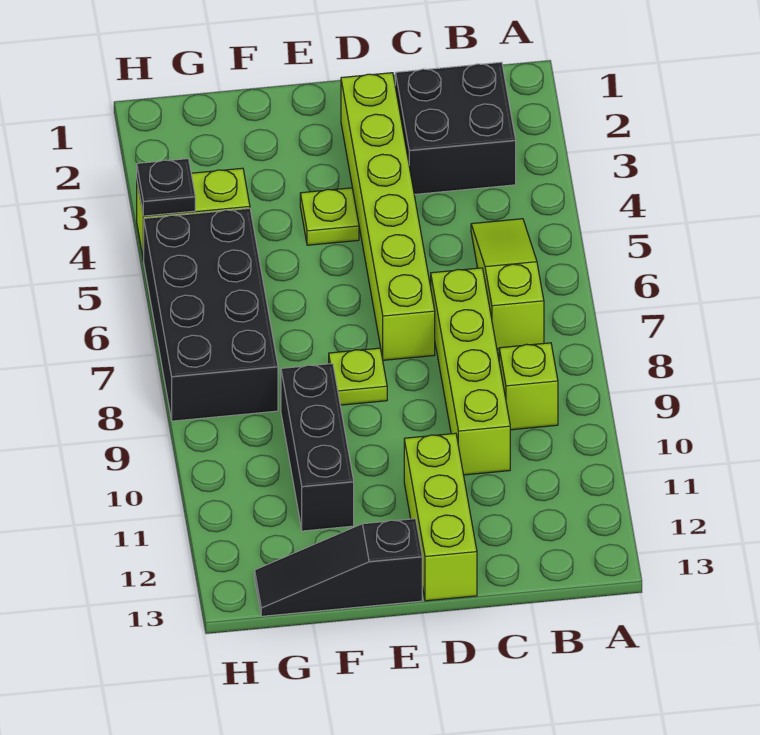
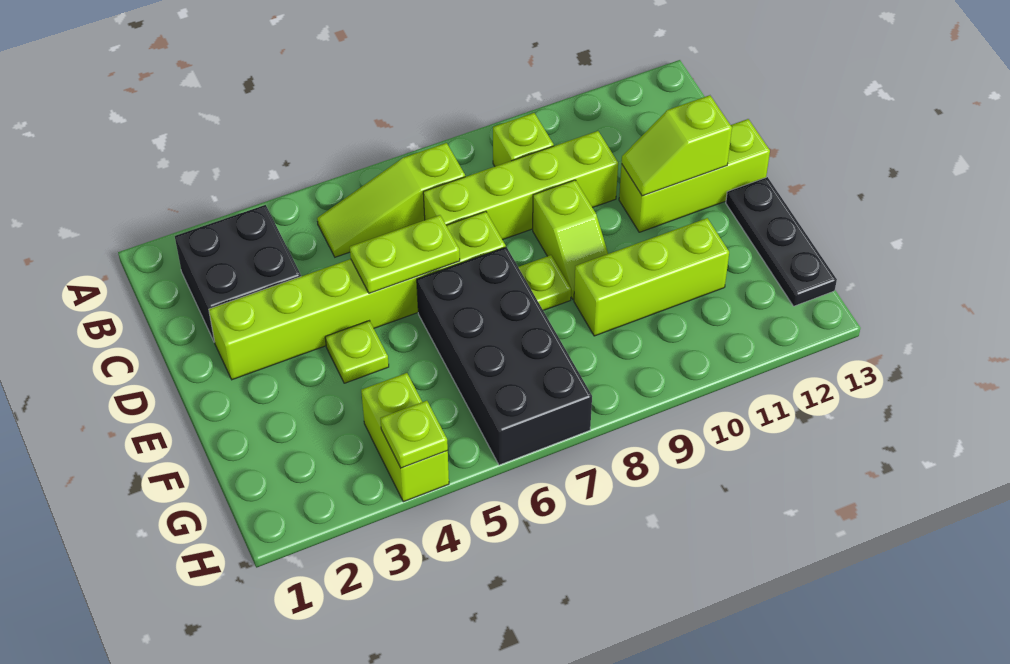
none -> lime plate D5:D6 level 2
none -> lime slope D9:E9 level 1 top D
none -> lime slope D11:D12 level 2 top 12
black slope E13:G13 level 1 top E -> black plate E13:G13 level 1
black brick F9:F11 level 1 -> lime brick F9:F11 level 1
black brick G5:H8 level 1 -> black brick E6:H7 level 1
black plate H4 level 2 -> lime plate H4 level 2

